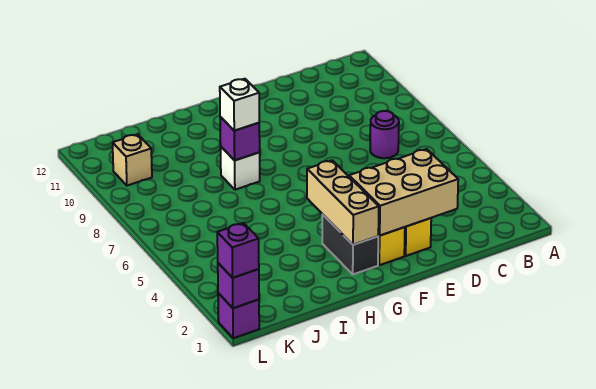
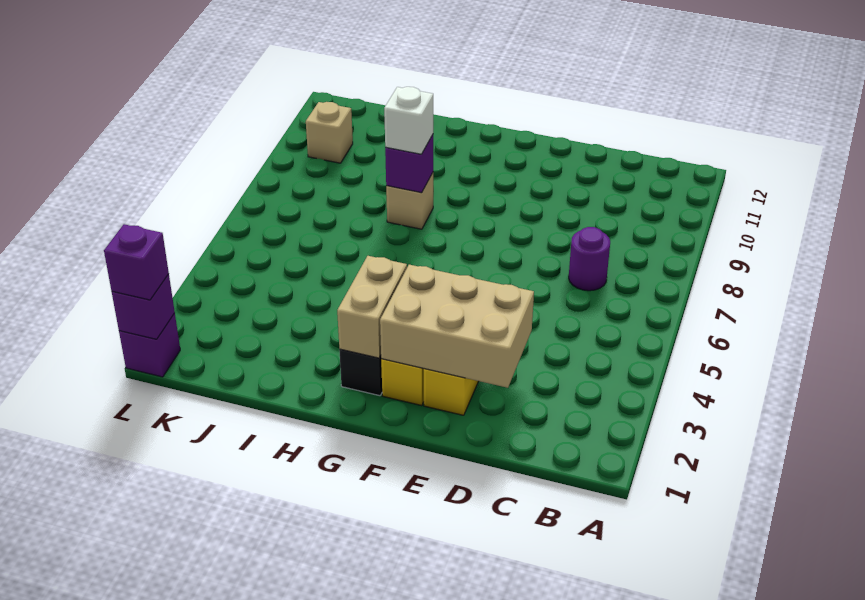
tan brick G2:G4 level 2 -> tan brick G2:G3 level 2
white brick H8 level 1 -> tan brick H8 level 1

